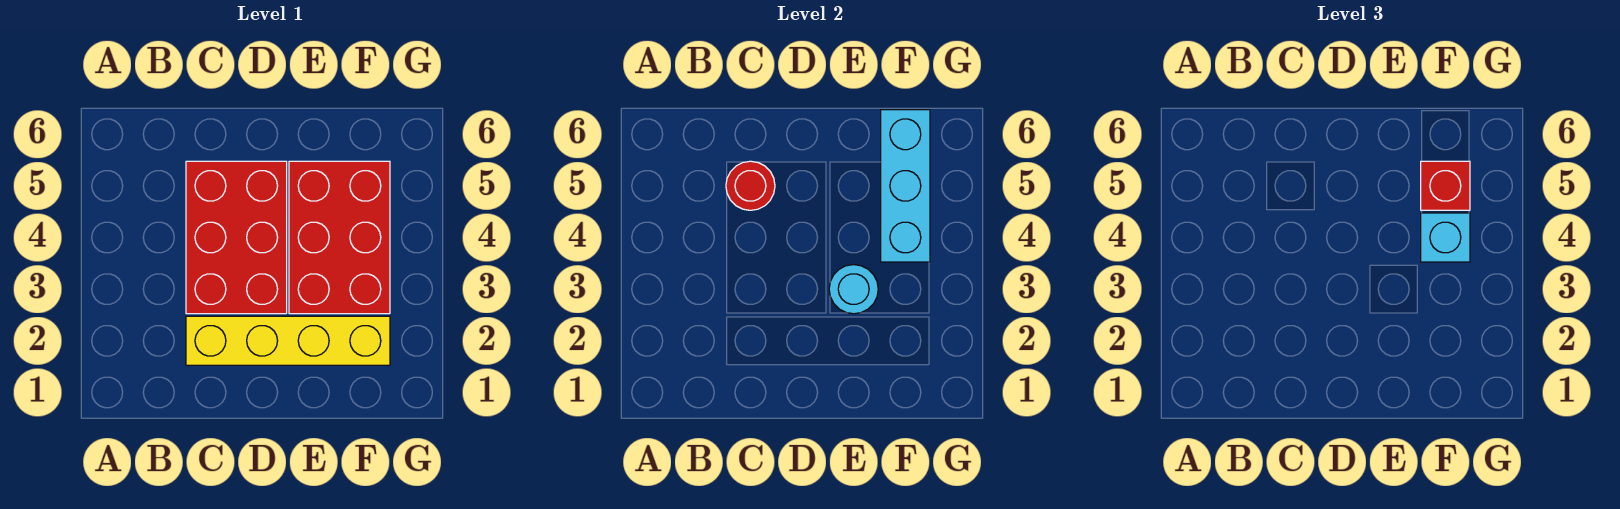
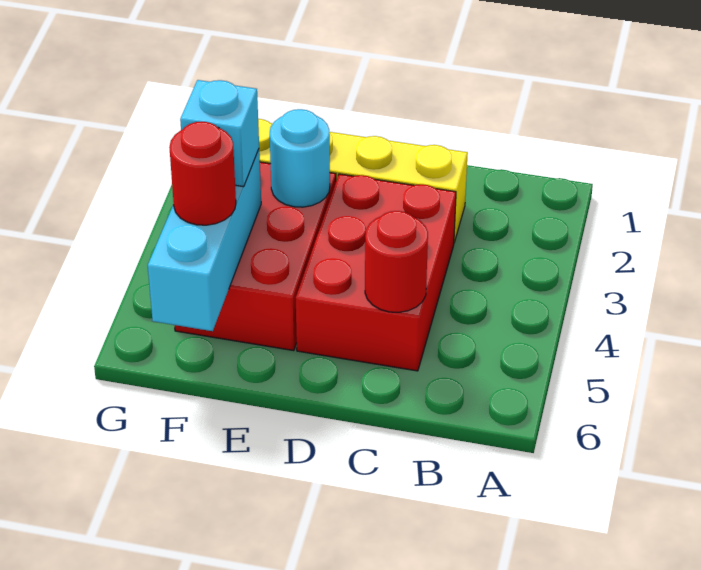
red brick F5 level 3 -> red round brick F5 level 3

